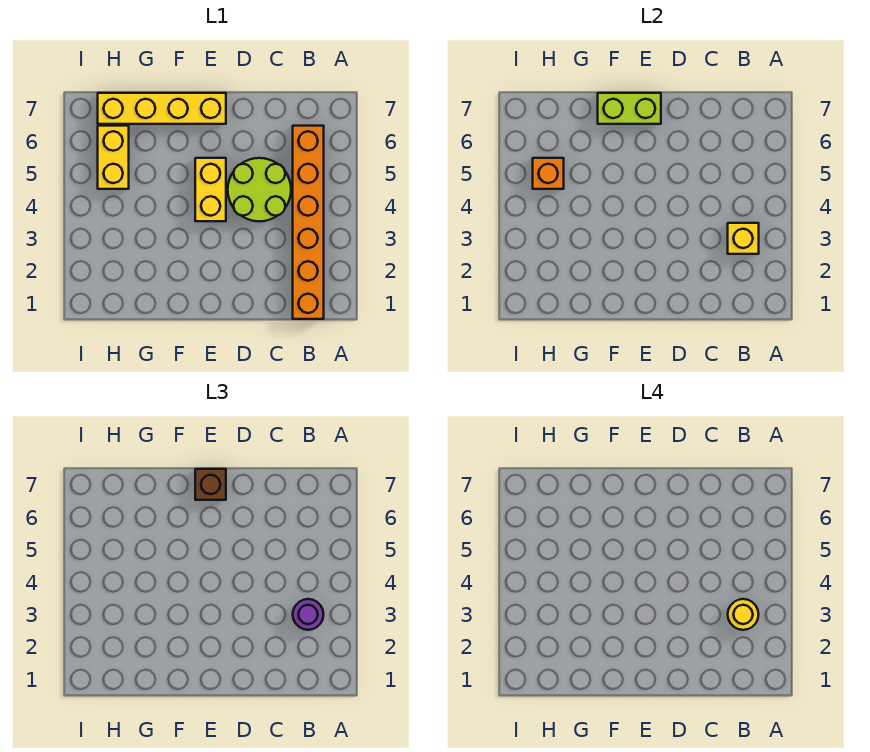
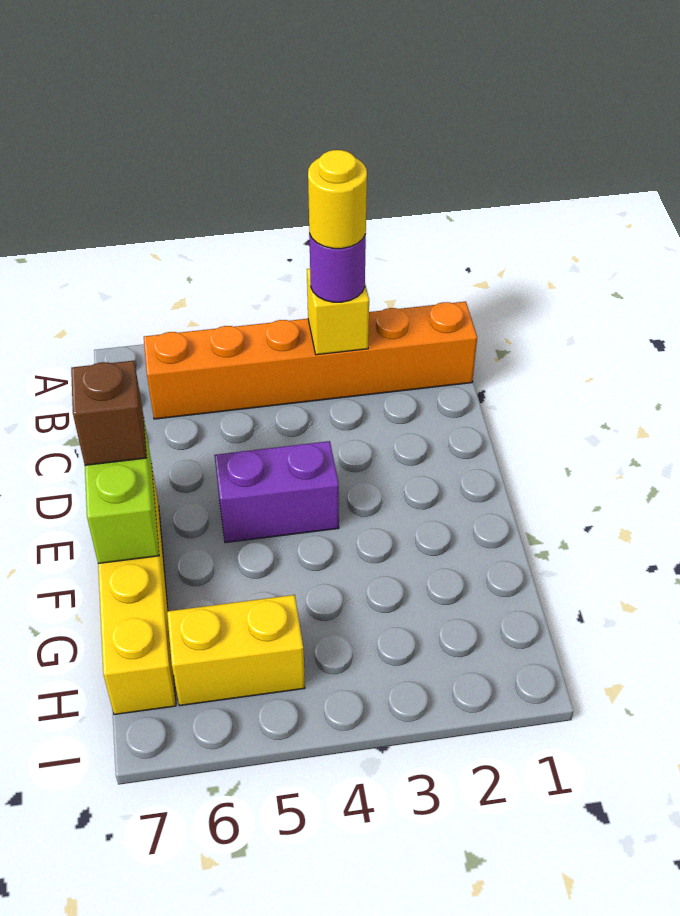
lime round brick C4:D5 level 1 -> none
yellow brick E4:E5 level 1 -> purple brick E4:E5 level 1
orange brick H5 level 2 -> none

